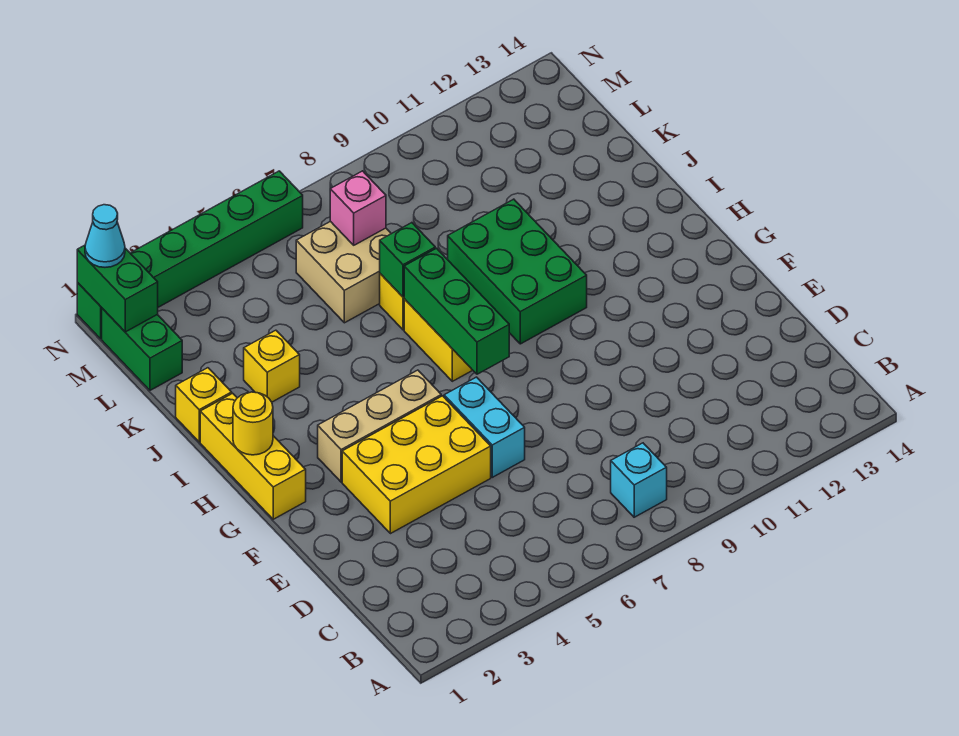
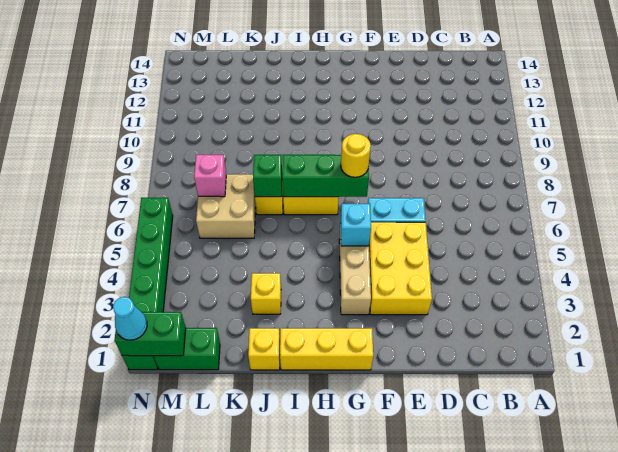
cyan brick B8 level 1 -> cyan brick G5 level 2
yellow round brick H1 level 2 -> yellow round brick G7 level 3
green brick H9:J10 level 1 -> none

